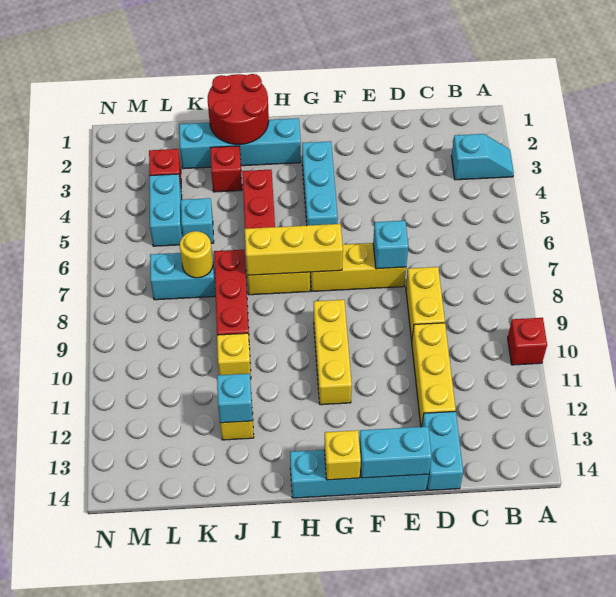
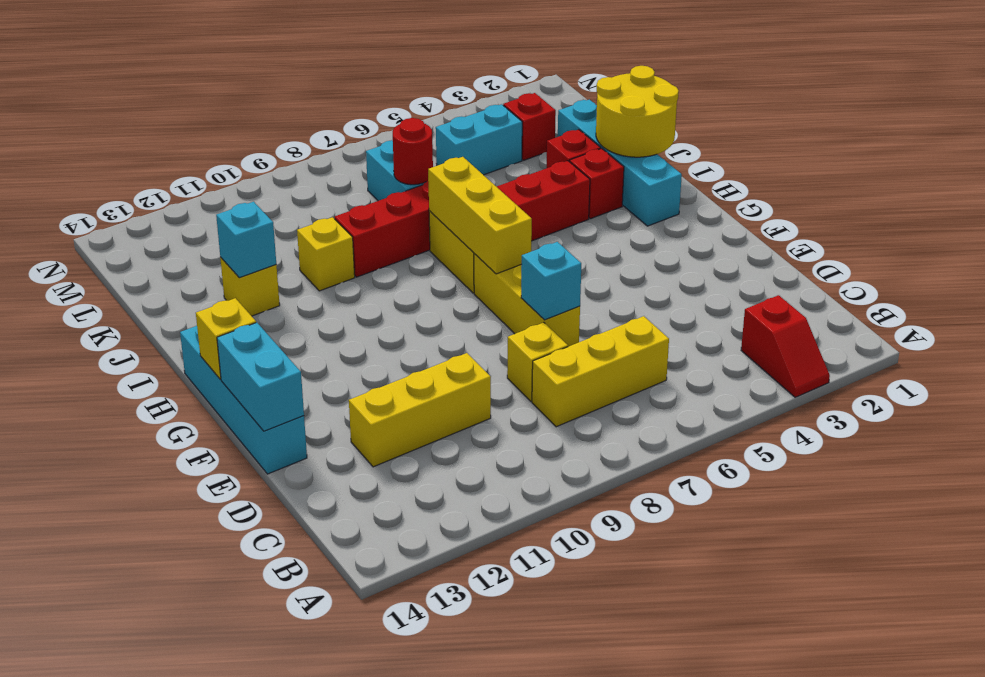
cyan slope A3:B3 level 1 top B -> red slope A3:B3 level 1 top B
red brick A10 level 1 -> red brick I3 level 1
yellow brick D8:D9 level 1 -> yellow brick D8 level 1
cyan brick D13:D14 level 1 -> none
cyan brick G3:G5 level 1 -> none
yellow brick G9:G11 level 1 -> yellow brick C6:C8 level 1
red round brick I1:J2 level 2 -> yellow round brick I1:J2 level 2
cyan brick K5 level 1 -> none
yellow round brick K7 level 2 -> red round brick K7 level 2

